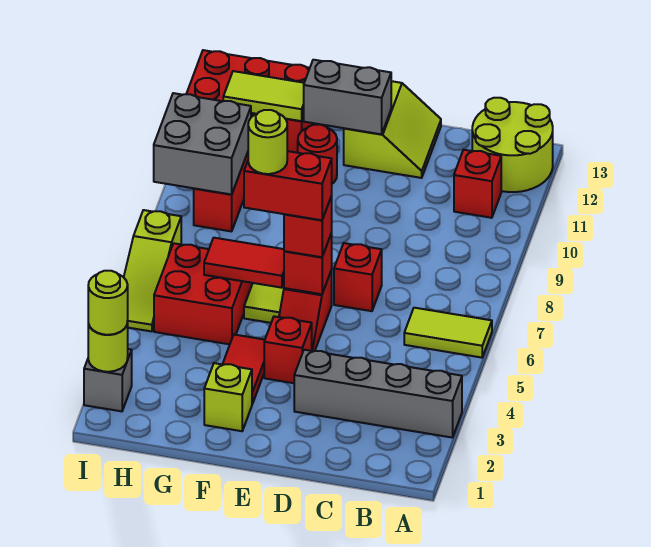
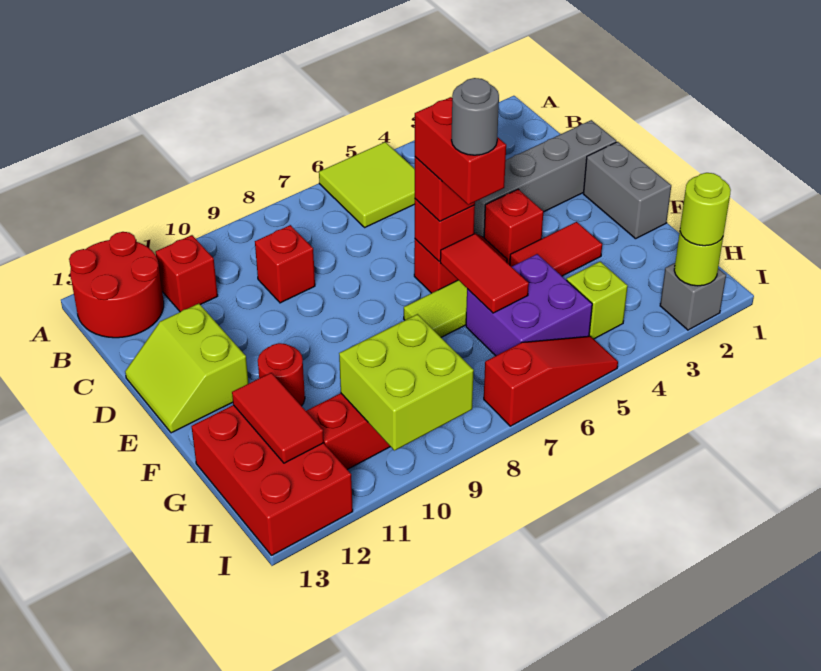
grey brick A3:D3 level 1 -> grey brick D1:D4 level 1
lime tile A6:B6 level 1 -> lime tile A5:B6 level 1
lime round brick A12:B13 level 1 -> red round brick A12:B13 level 1
red brick D7 level 1 -> red brick C9 level 1
lime slope D12:E13 level 1 top E -> lime slope D12:E13 level 1 top 12
grey brick E12:F12 level 2 -> grey brick E1:F1 level 1
lime brick F2 level 1 -> lime brick H4 level 1
lime round brick F6 level 5 -> grey round brick F6 level 5
red brick G5:H6 level 1 -> purple brick G5:H6 level 1
lime tile G12:H12 level 2 -> red tile G12:H12 level 2
grey brick H9:I10 level 2 -> lime brick H9:I10 level 2
lime slope I5:I7 level 1 top 7 -> red slope I5:I7 level 1 top 7

